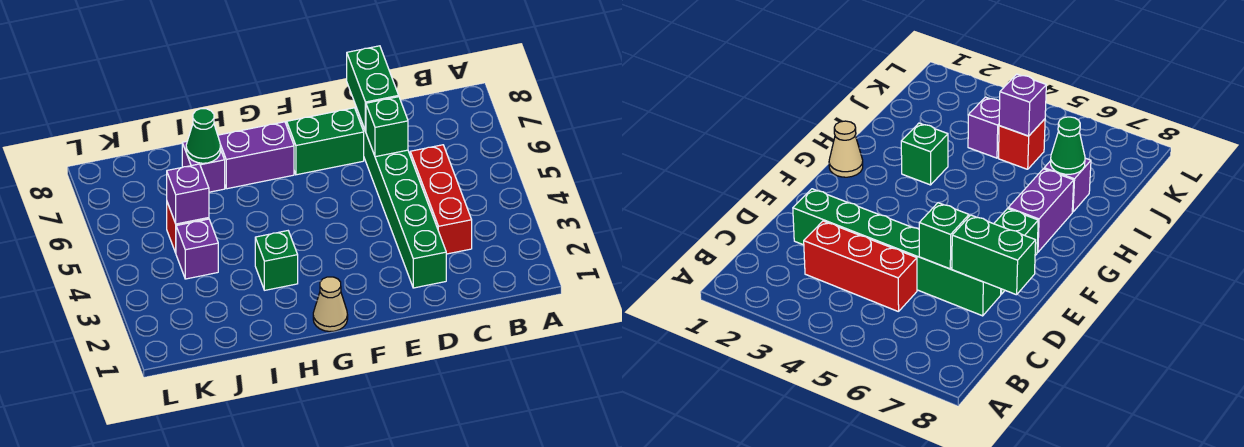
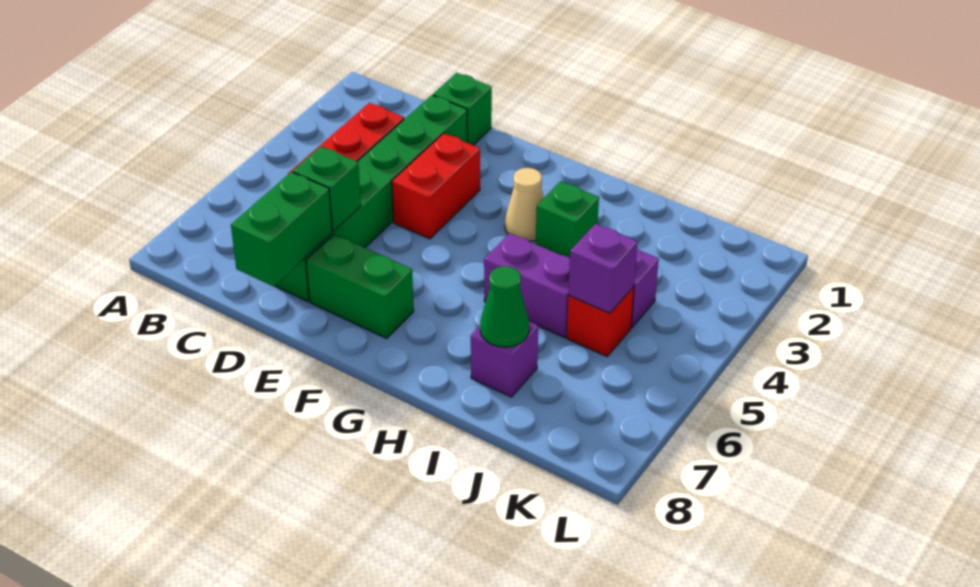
none -> green brick D1 level 1
none -> red brick E3:E4 level 1
tan cone G1 level 1 -> tan cone G3 level 1
purple brick G7:H7 level 1 -> purple brick H5:I5 level 1

